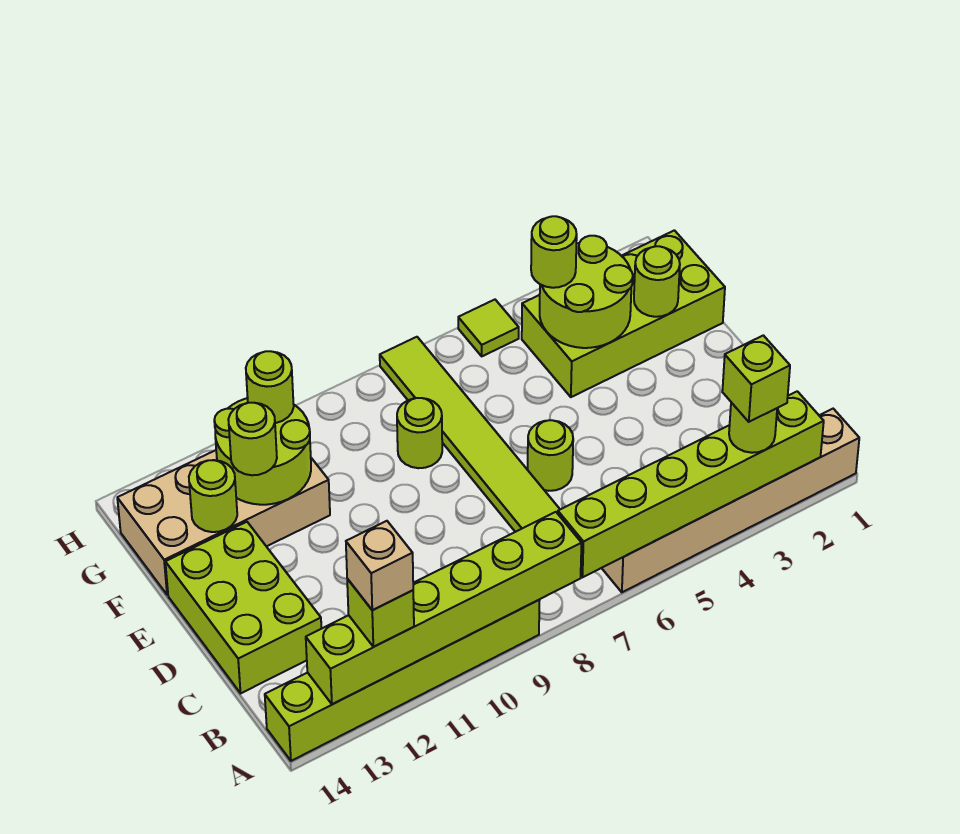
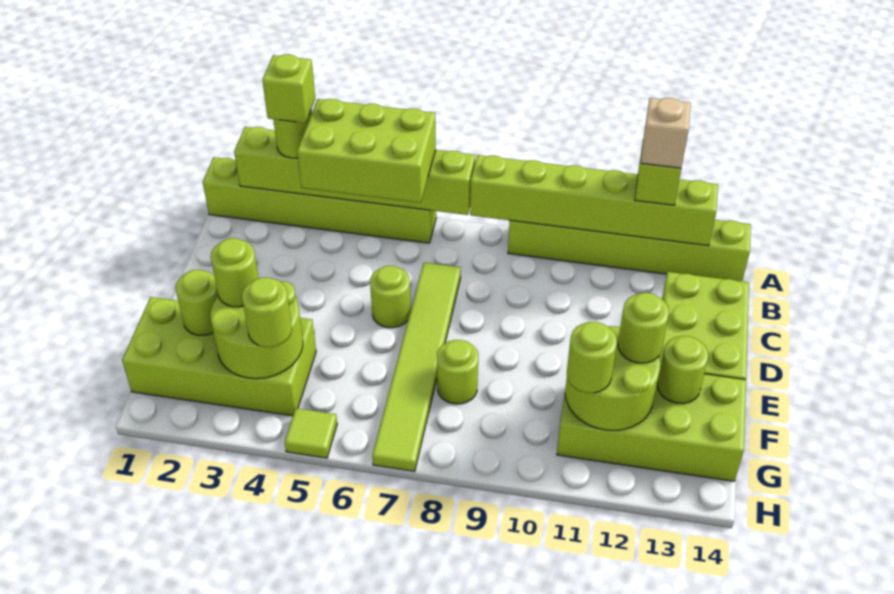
tan brick A1:A6 level 1 -> lime brick A1:A6 level 1
none -> lime brick A4:B6 level 3
none -> lime round brick F3 level 3
tan brick F11:G14 level 1 -> lime brick F11:G14 level 1

